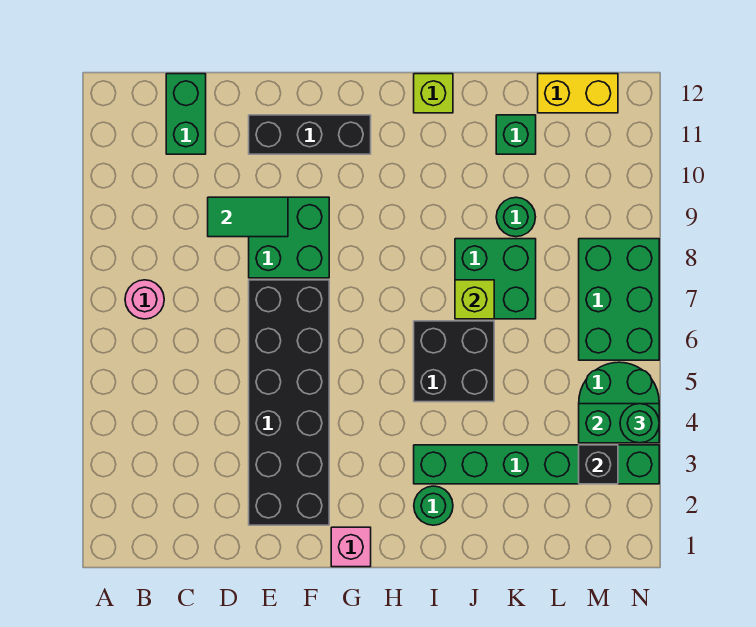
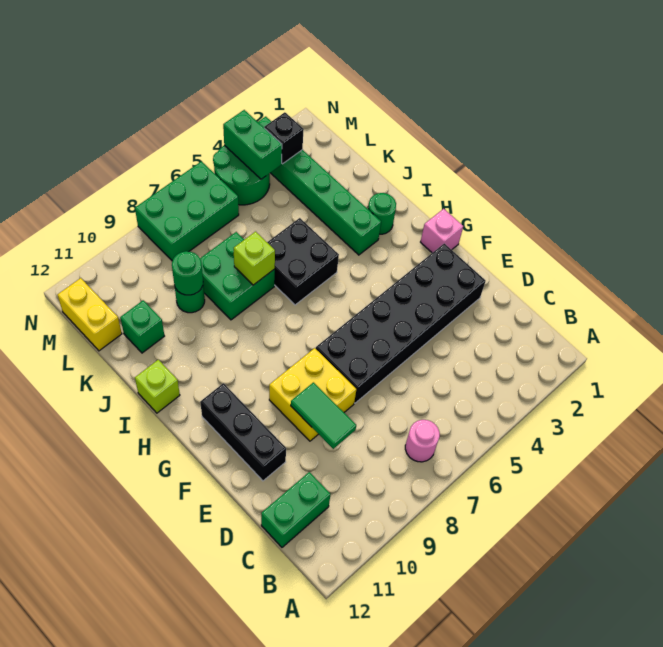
green brick E8:F9 level 1 -> yellow brick E8:F9 level 1
green round brick N4 level 3 -> green round brick K9 level 2

